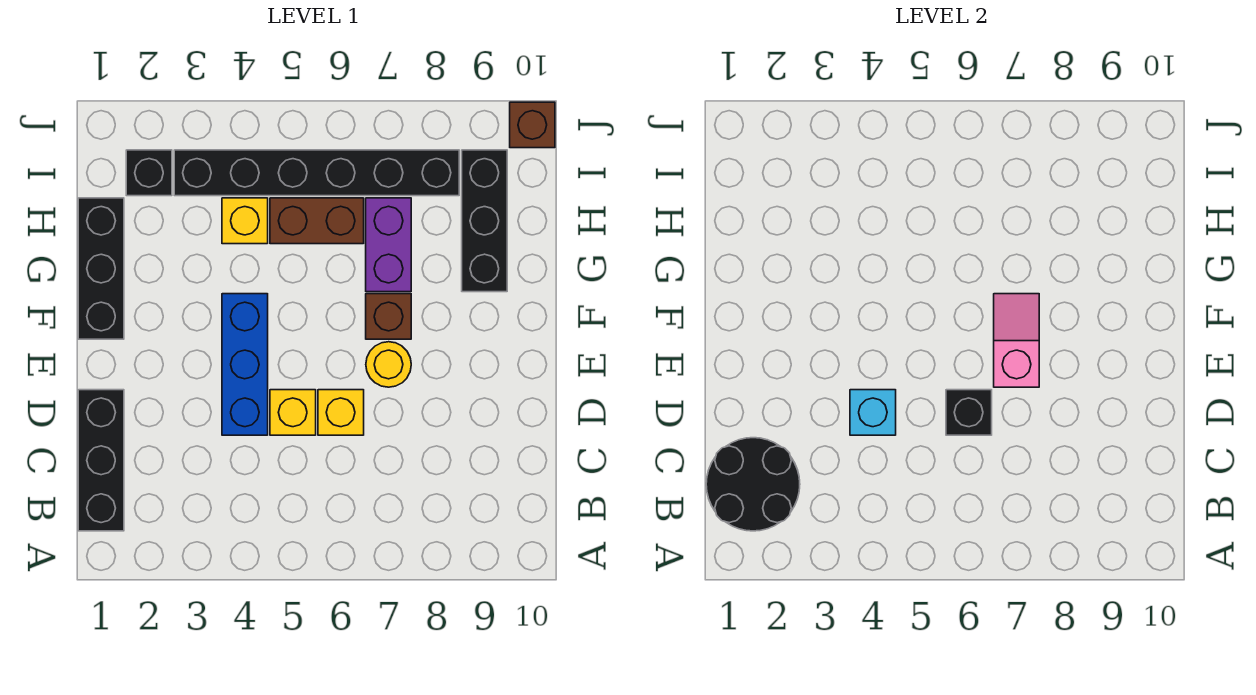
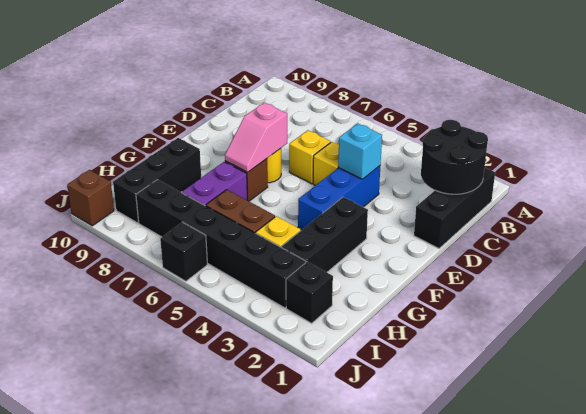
black brick D6 level 2 -> black brick J6 level 1
black brick F1:H1 level 1 -> black brick F3:H3 level 1

